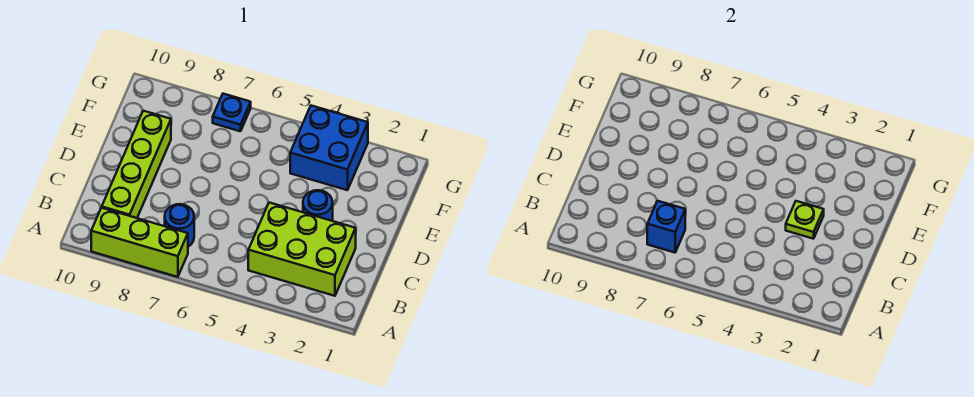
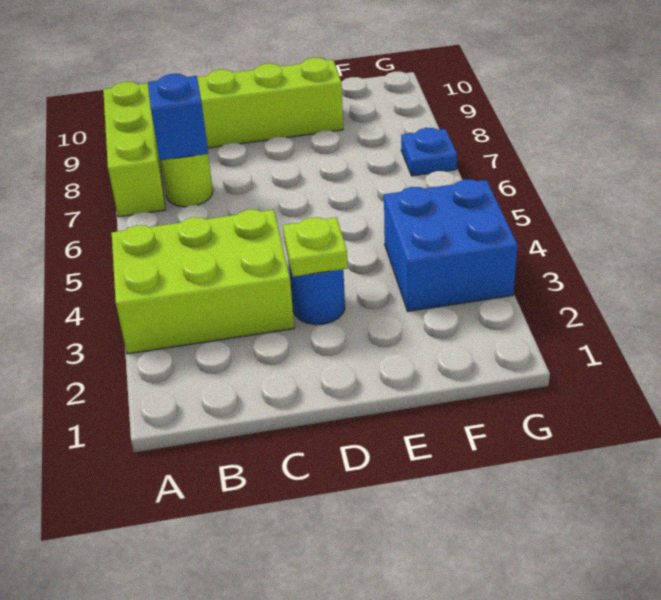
lime brick B2:C4 level 1 -> lime brick A3:C4 level 1
blue round brick B7 level 1 -> lime round brick B7 level 1

